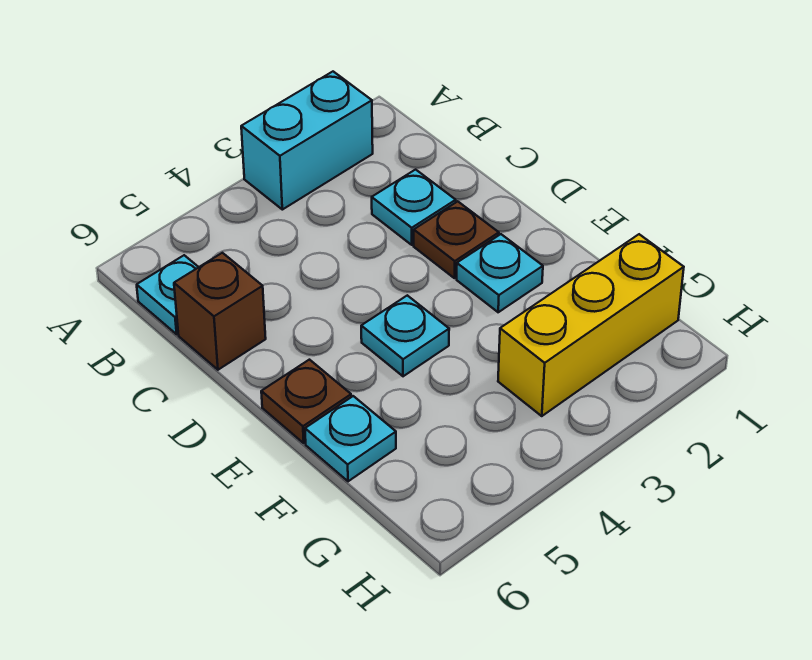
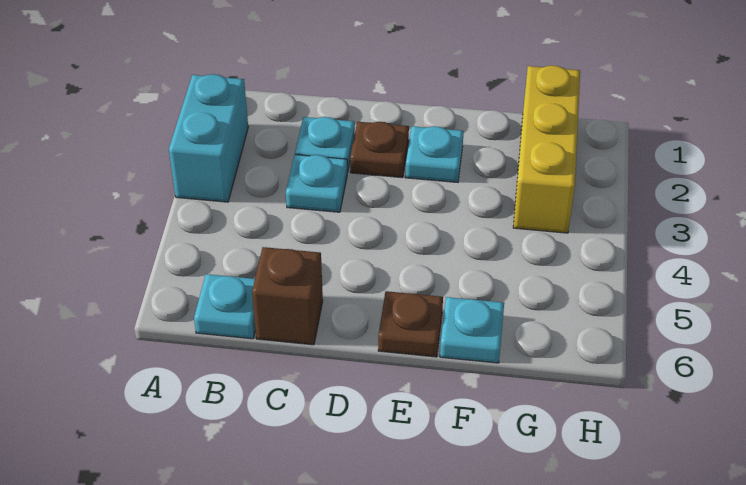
cyan plate E4 level 1 -> cyan plate C3 level 1

